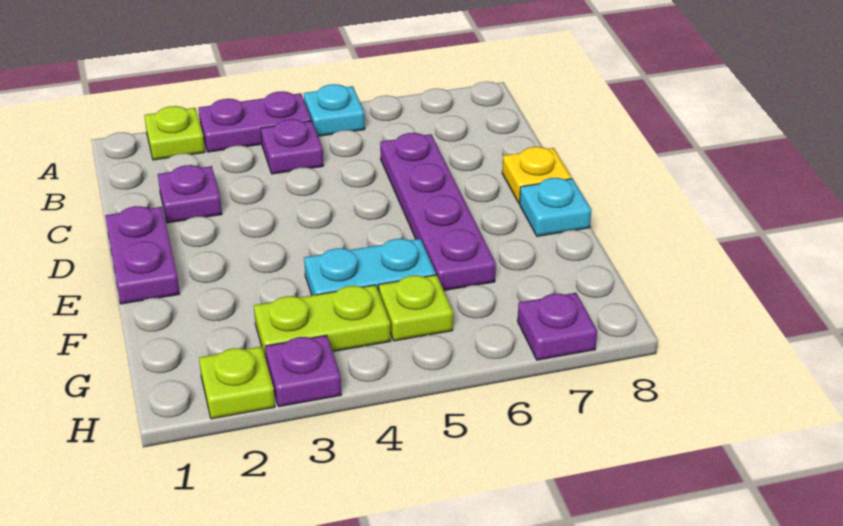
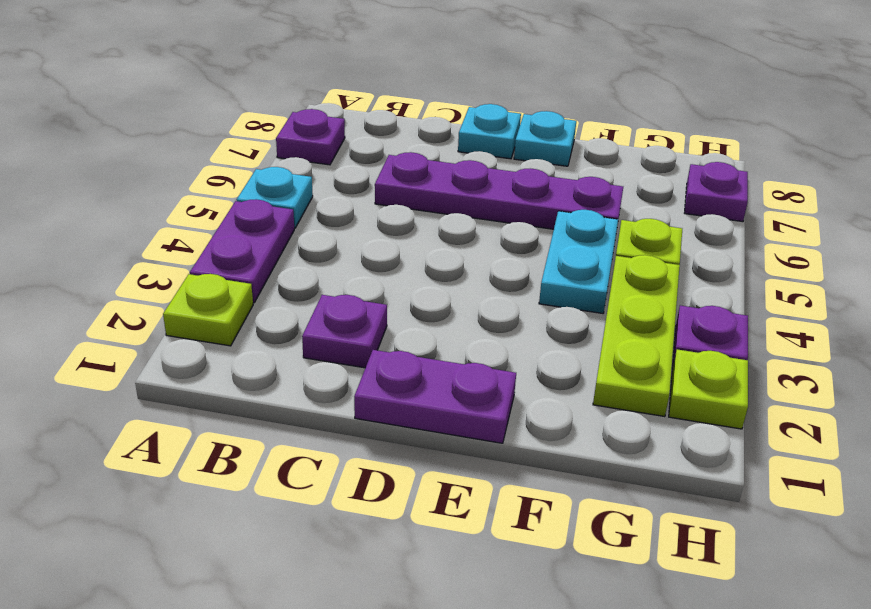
purple plate B4 level 1 -> purple plate A7 level 1
yellow plate D8 level 1 -> cyan plate D8 level 1
lime plate G3:G4 level 1 -> lime plate G2:G4 level 1

